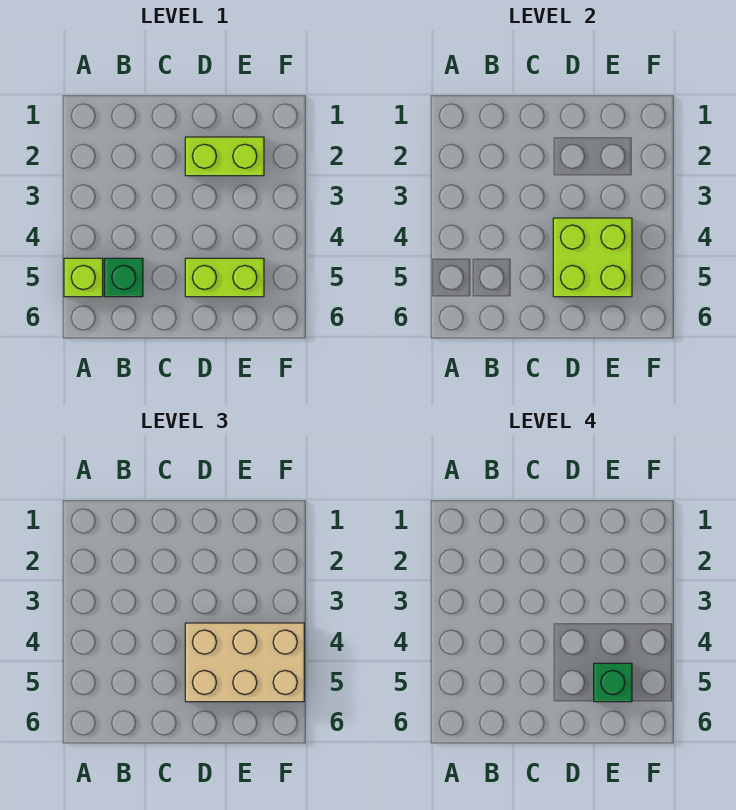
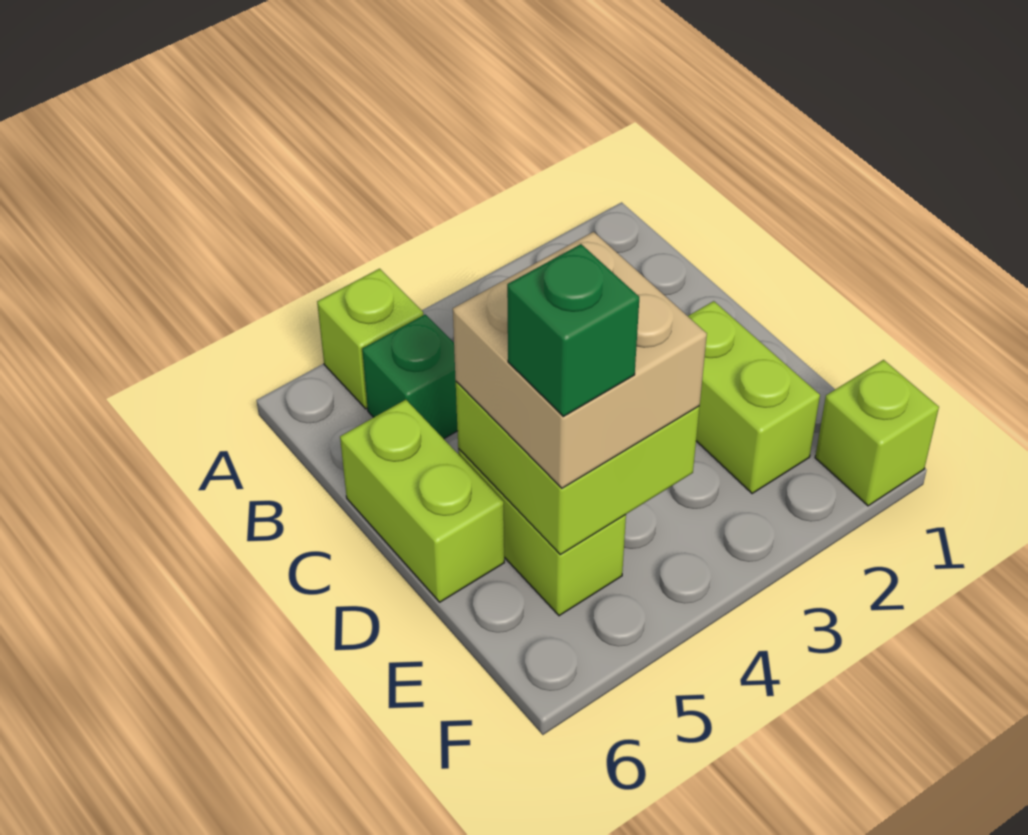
none -> lime brick C6:D6 level 1
tan brick D4:F5 level 3 -> tan brick D4:E5 level 3
none -> lime brick F1 level 1

